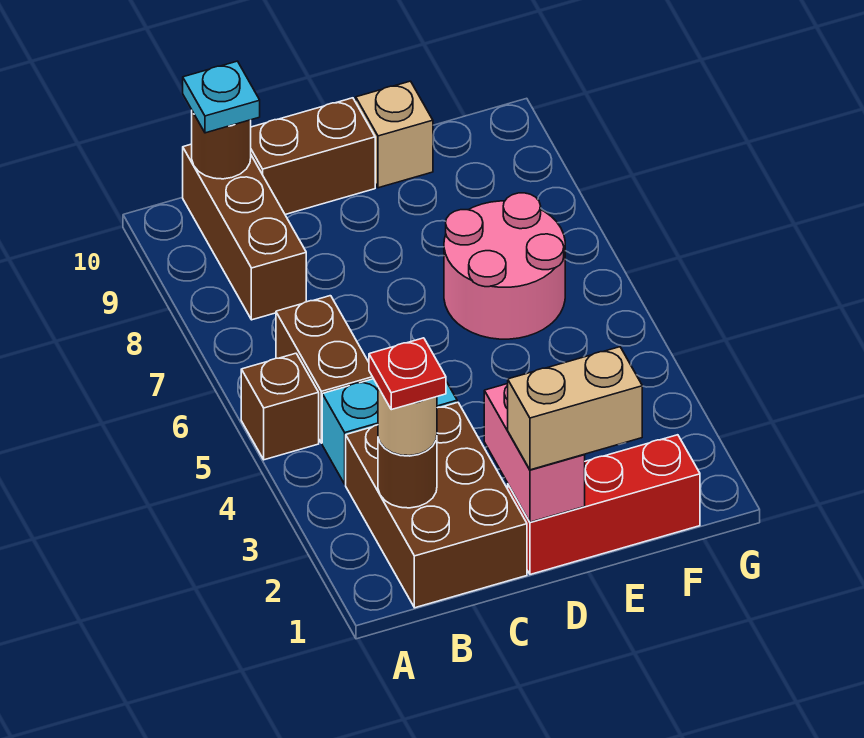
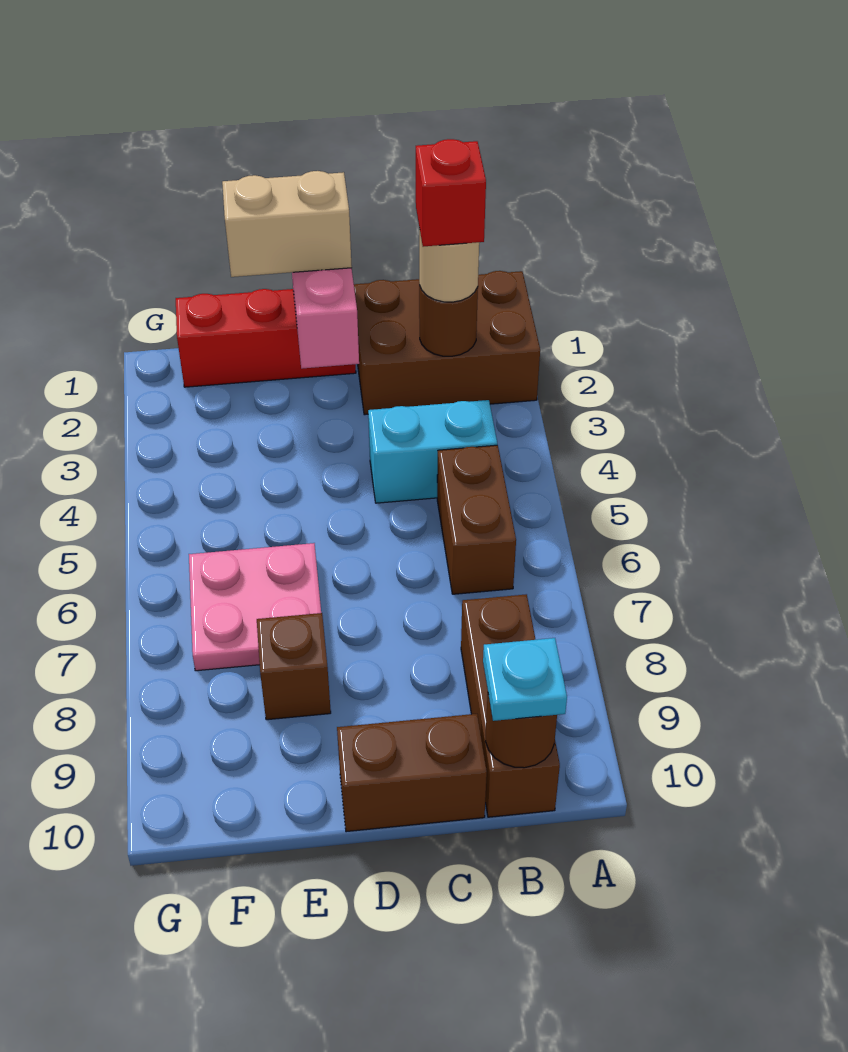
brown brick A5 level 1 -> brown brick E8 level 1
brown brick B1:C3 level 1 -> brown brick A1:C2 level 1
red plate B2 level 4 -> red brick B2 level 4
pink round brick E6:F7 level 1 -> pink plate E6:F7 level 1
tan brick E10 level 1 -> none

